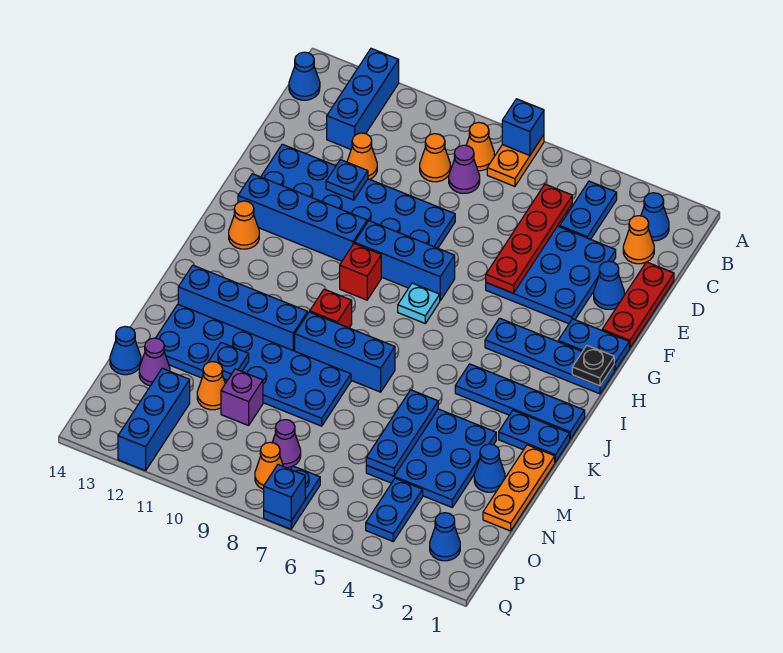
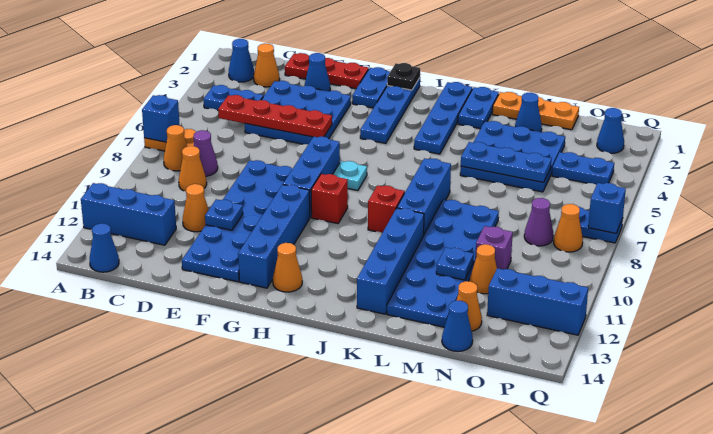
purple cone N13 level 1 -> orange cone N13 level 1

